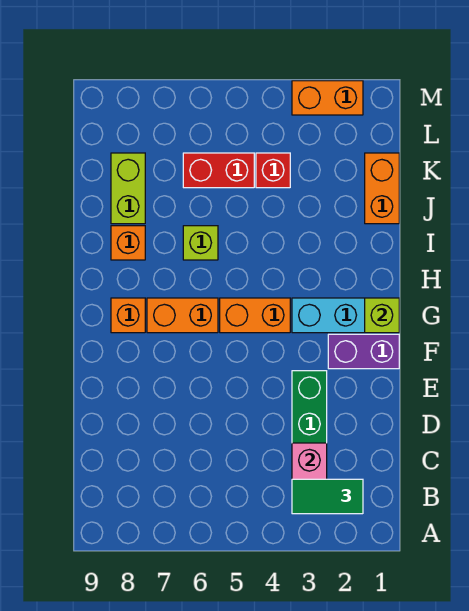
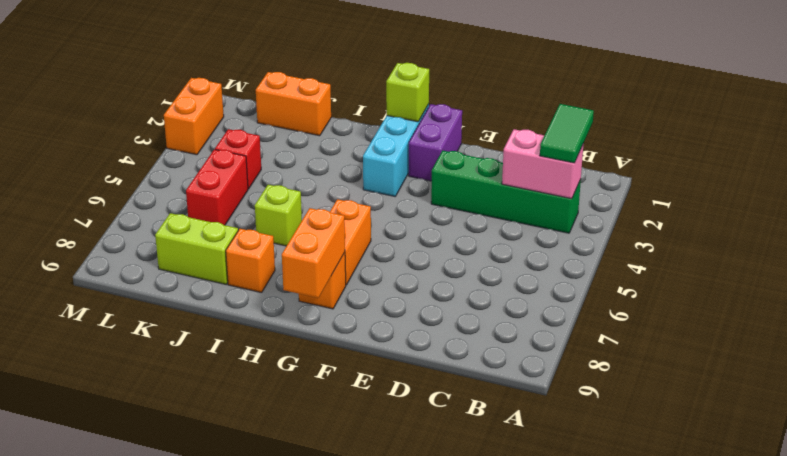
orange brick G4:G5 level 1 -> orange brick G8:G9 level 2

